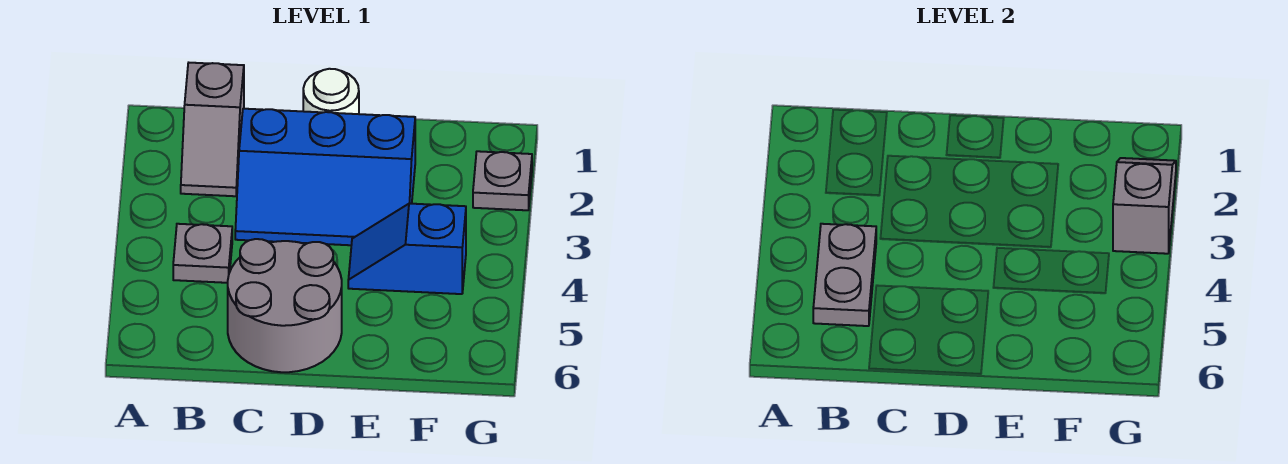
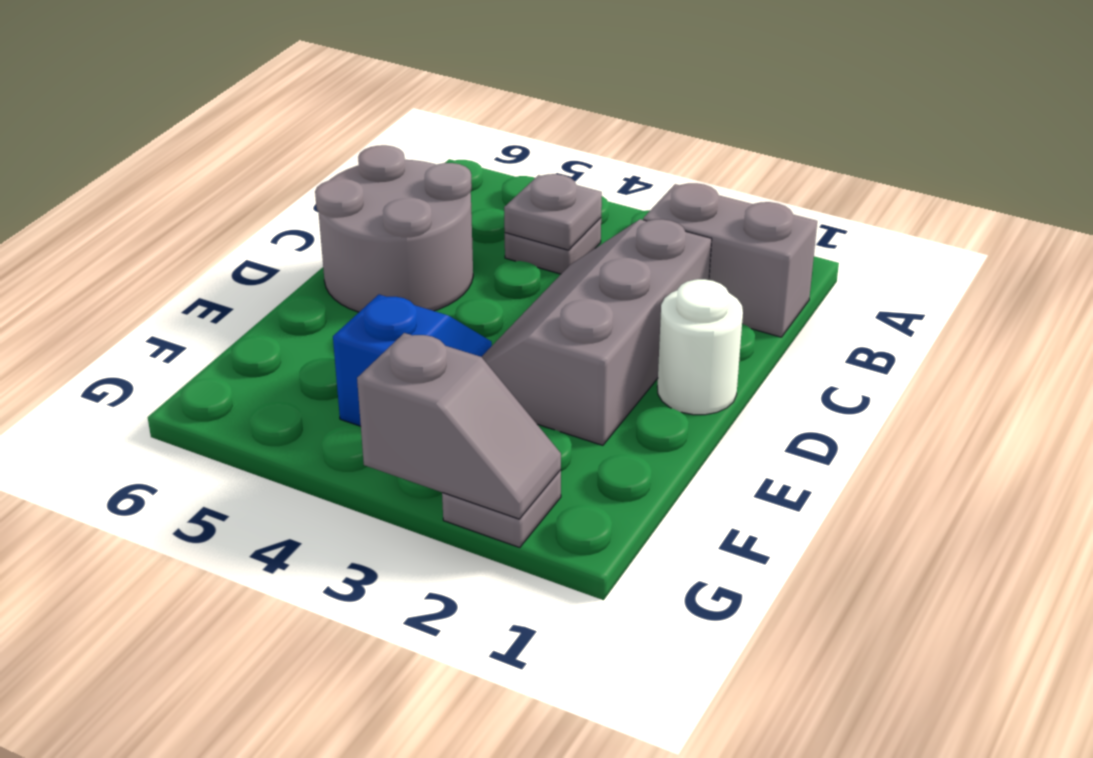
grey slope B1:B2 level 1 top 1 -> grey brick B1:B2 level 1
grey plate B4:B5 level 2 -> grey plate B4 level 2
blue slope C2:E3 level 1 top 2 -> grey slope C2:E3 level 1 top 2

